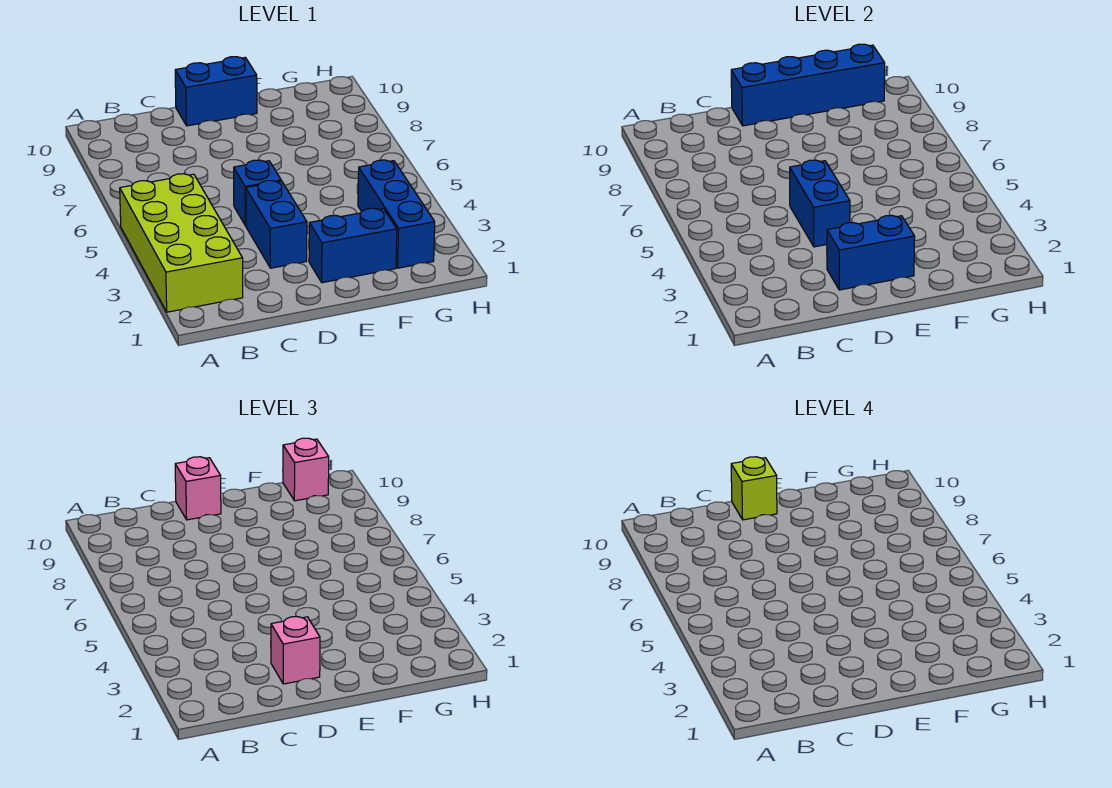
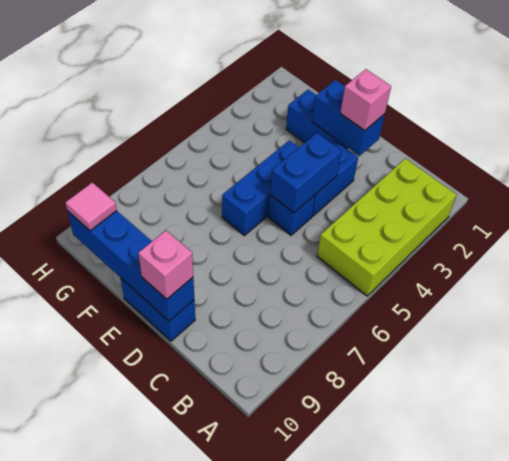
lime brick D10 level 4 -> none
blue brick G2:G4 level 1 -> blue brick E4:E6 level 1
pink brick G10 level 3 -> pink tile G10 level 3

